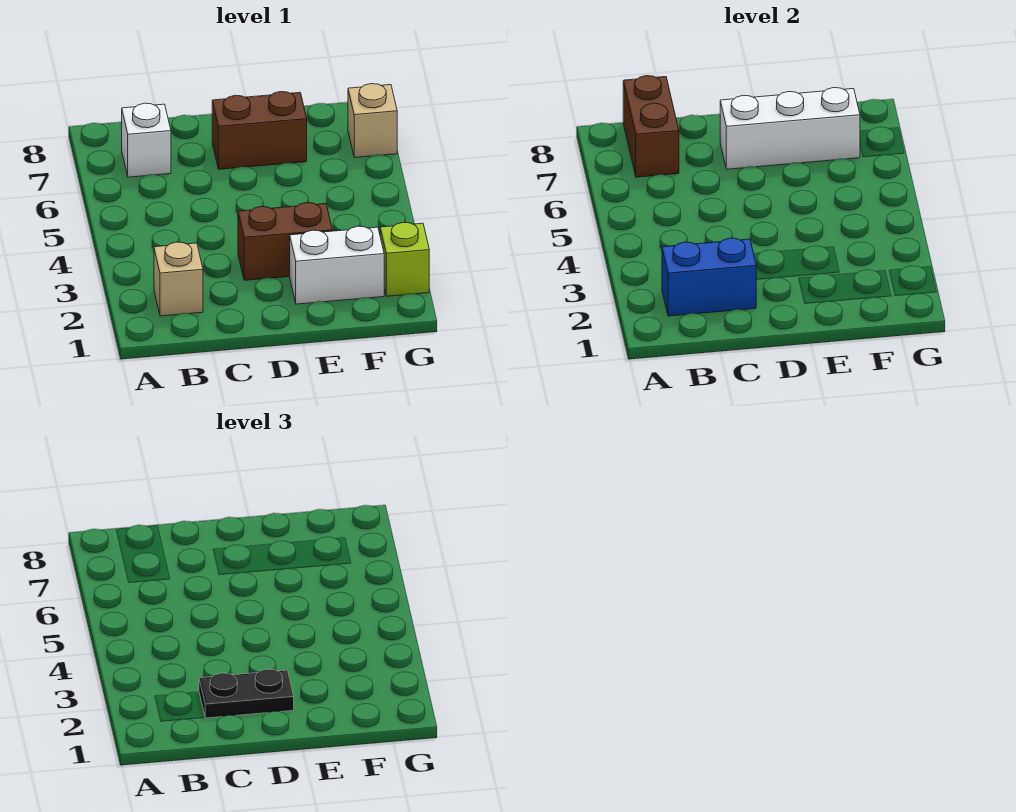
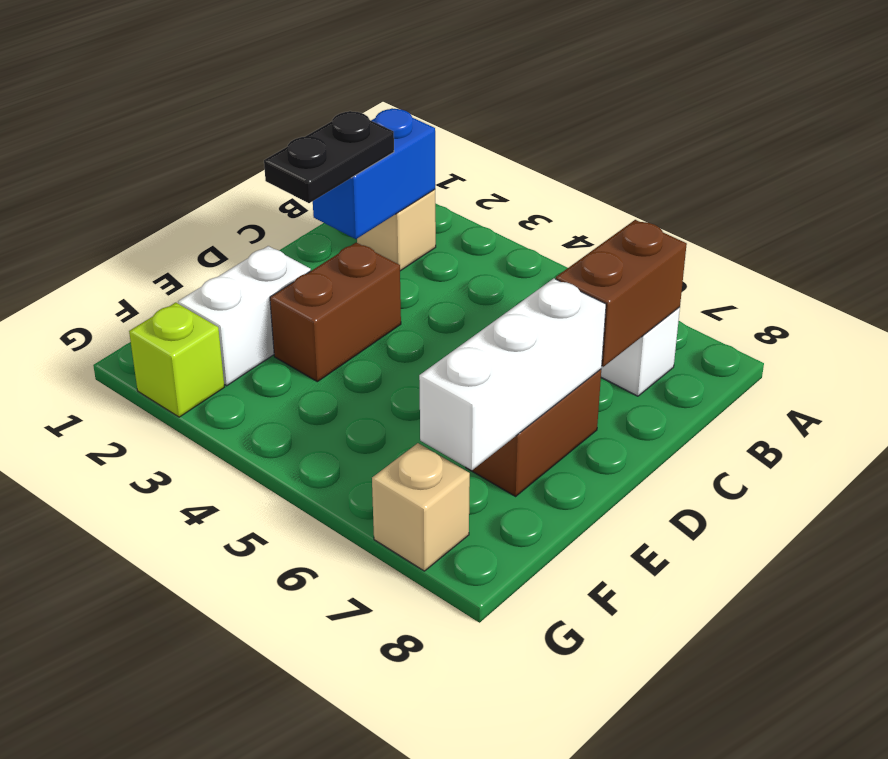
brown brick B7:B8 level 2 -> brown brick B7:C7 level 2

